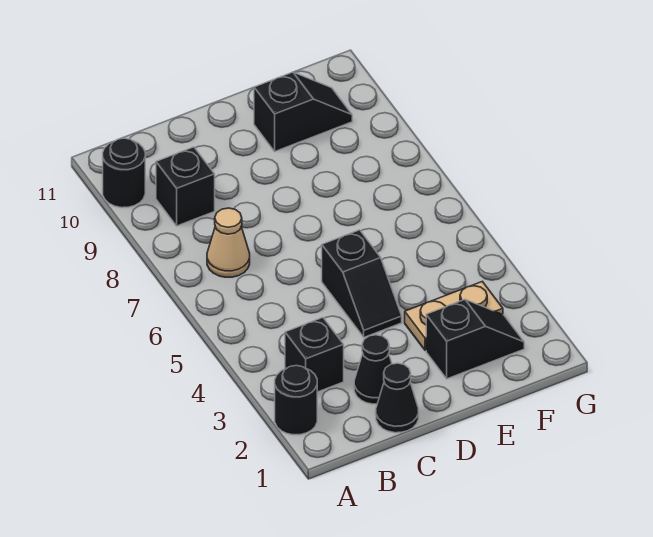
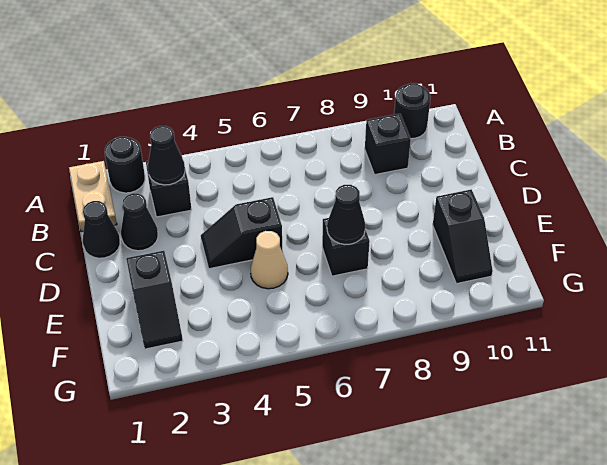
none -> black cone B3 level 2
tan cone B7 level 1 -> tan cone E5 level 1
tan plate E3:F3 level 1 -> tan plate A1:B1 level 1
none -> black brick E7 level 1
none -> black cone E7 level 2

